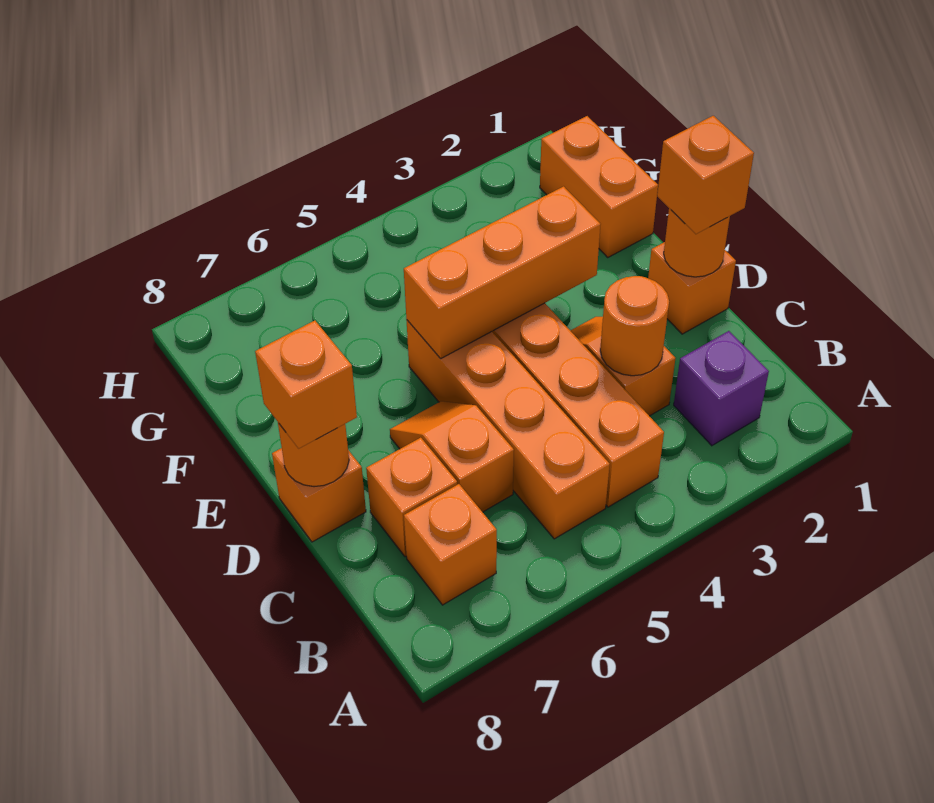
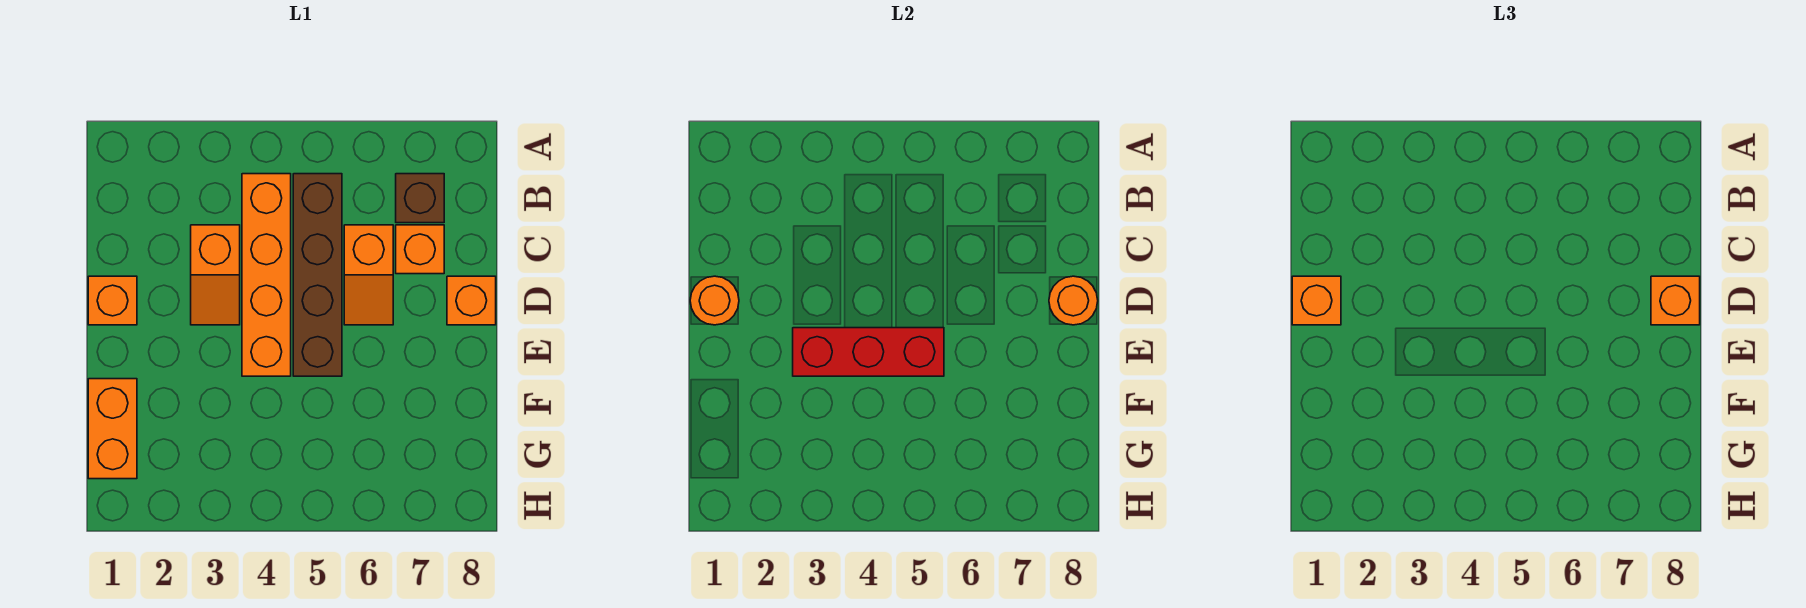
purple brick B2 level 1 -> none
orange brick B5:E5 level 1 -> brown brick B5:E5 level 1
orange brick B7 level 1 -> brown brick B7 level 1
orange round brick C3 level 2 -> none
orange brick E3:E5 level 2 -> red brick E3:E5 level 2

